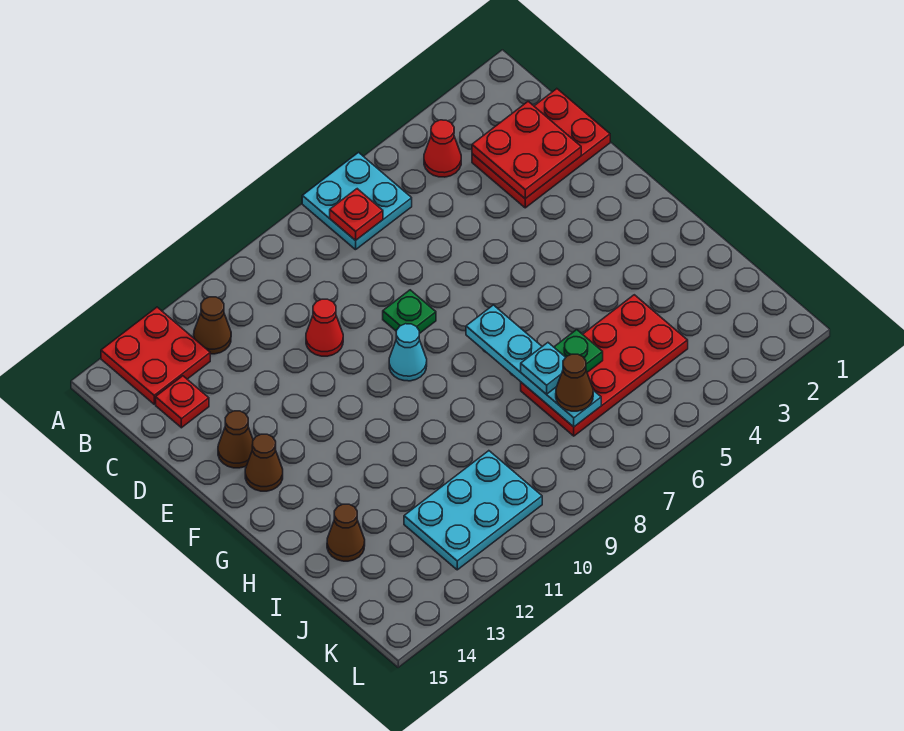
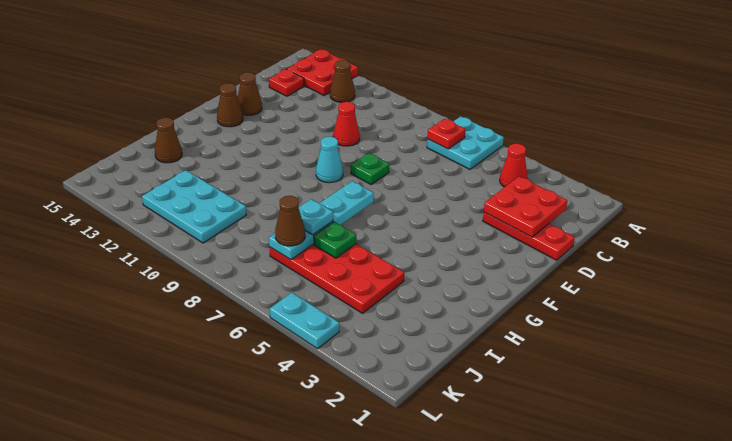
red plate C1:D3 level 1 -> red plate D1:D3 level 1
none -> cyan plate L4:L5 level 1

